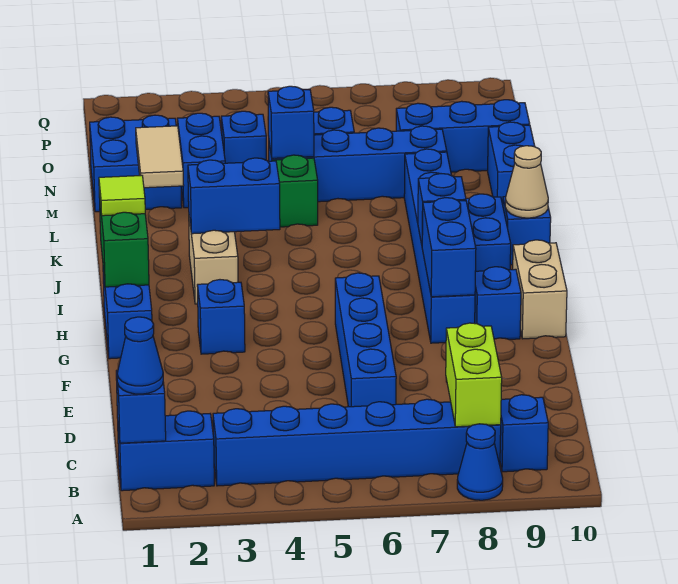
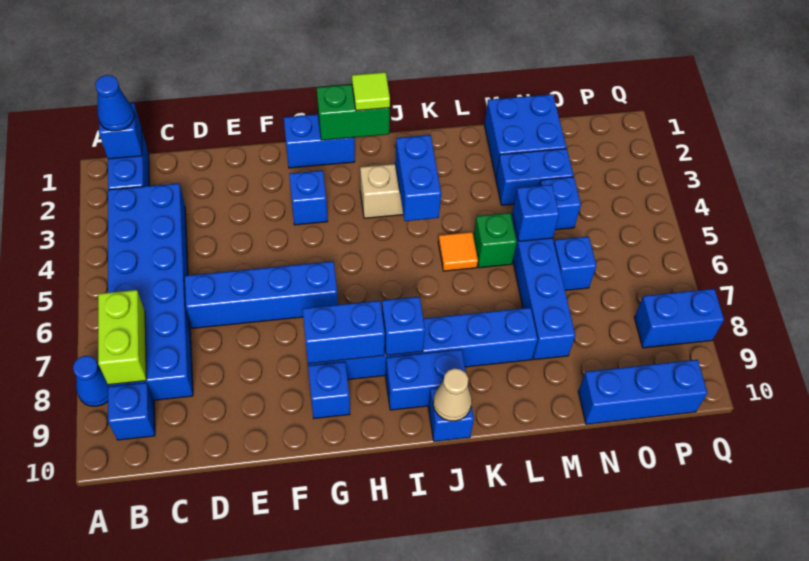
blue brick B3:B8 level 1 -> blue brick B3:C8 level 1
lime brick B8:C8 level 2 -> lime brick B7:B8 level 2
tan brick G10:H10 level 1 -> none
none -> orange tile K5 level 1
tan tile L2:M2 level 2 -> none
blue brick L10:M10 level 1 -> blue brick P8:Q8 level 1
blue brick N8:N10 level 1 -> blue brick N10:P10 level 1

